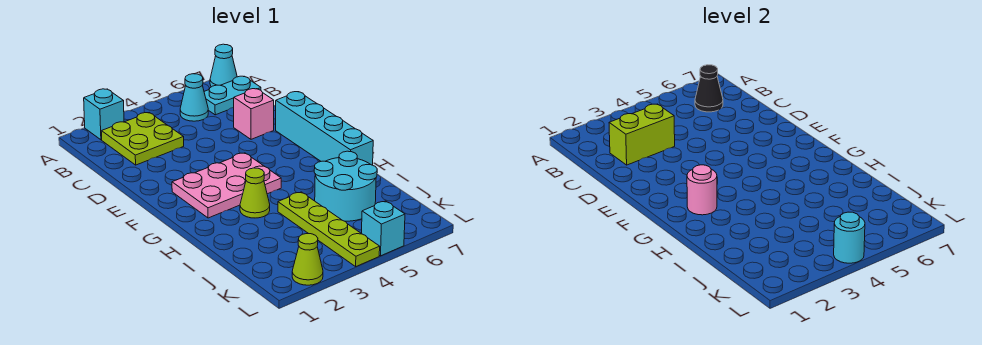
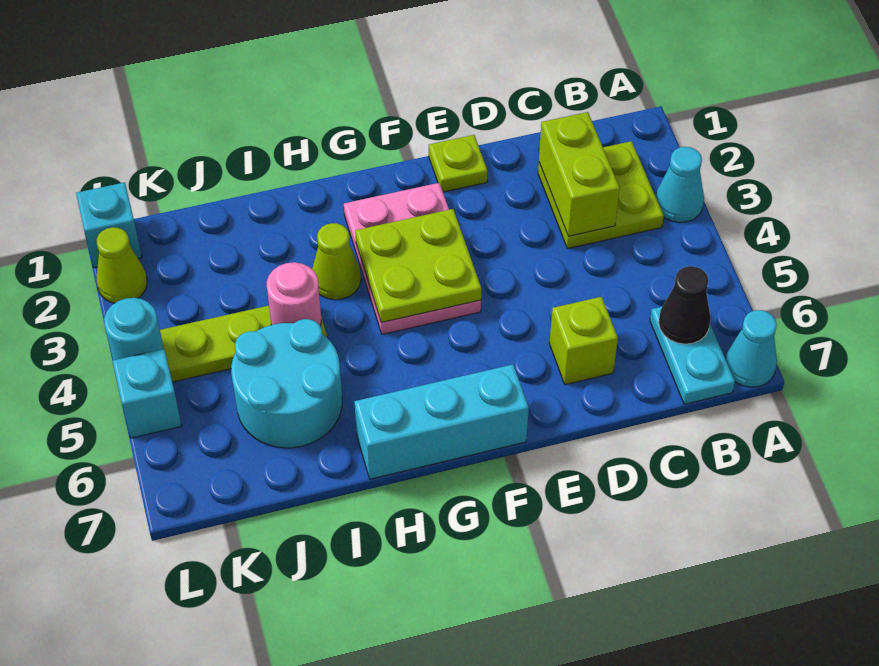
cyan brick A2 level 1 -> cyan brick L1 level 1
cyan cone B5 level 1 -> cyan cone A3 level 1
pink brick D6 level 1 -> lime brick D6 level 1
none -> lime plate E1 level 1
cyan brick E7:H7 level 1 -> cyan brick F7:H7 level 1
none -> lime plate F3:G4 level 2
pink round brick G2 level 2 -> pink round brick I4 level 2

